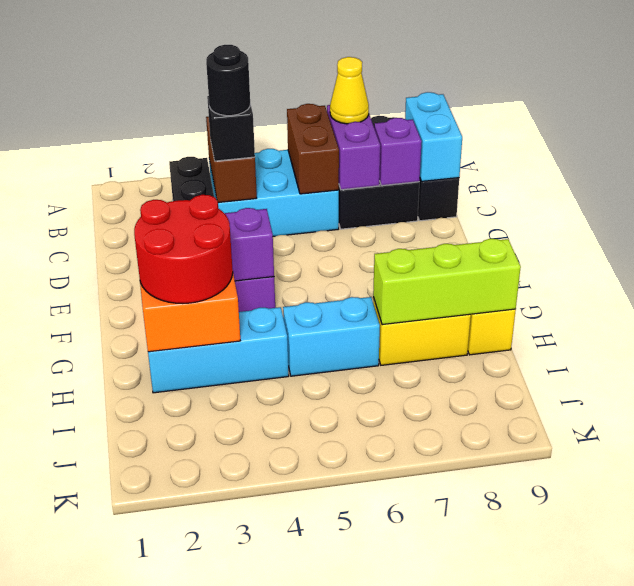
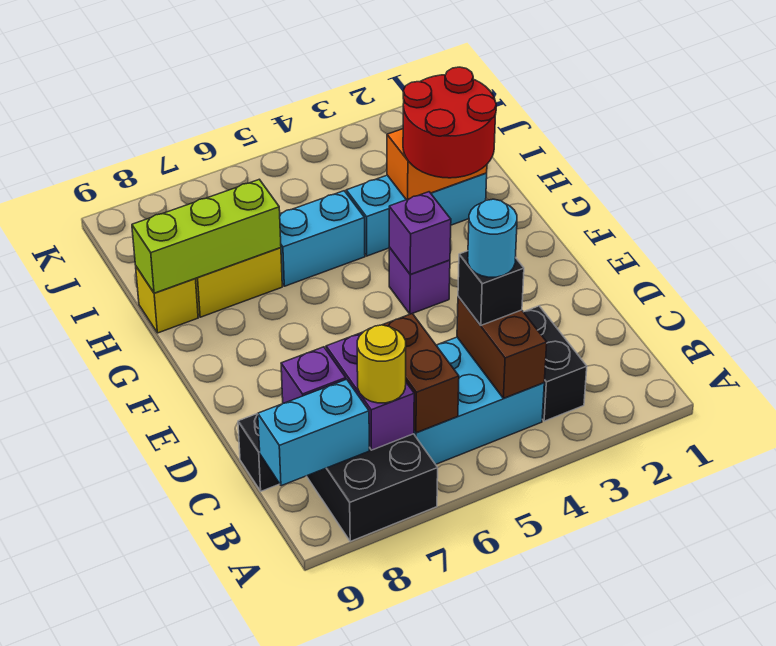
yellow cone B7 level 3 -> yellow round brick B7 level 3
cyan brick B9:C9 level 2 -> cyan brick B8:B9 level 2
black round brick C4 level 4 -> cyan round brick C4 level 4

